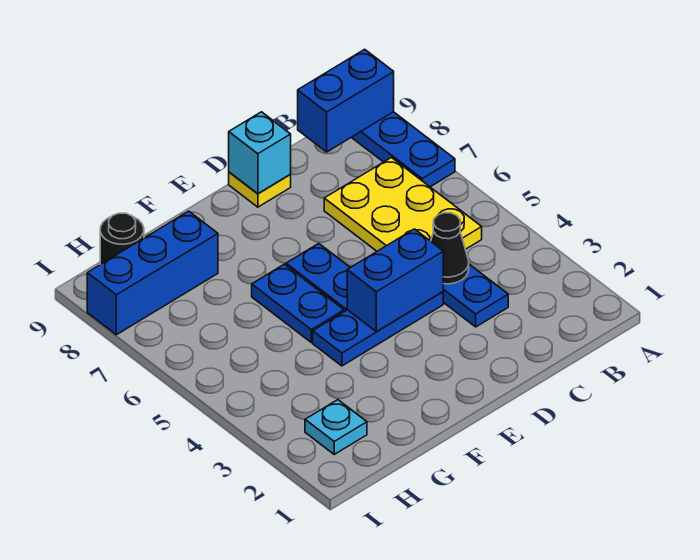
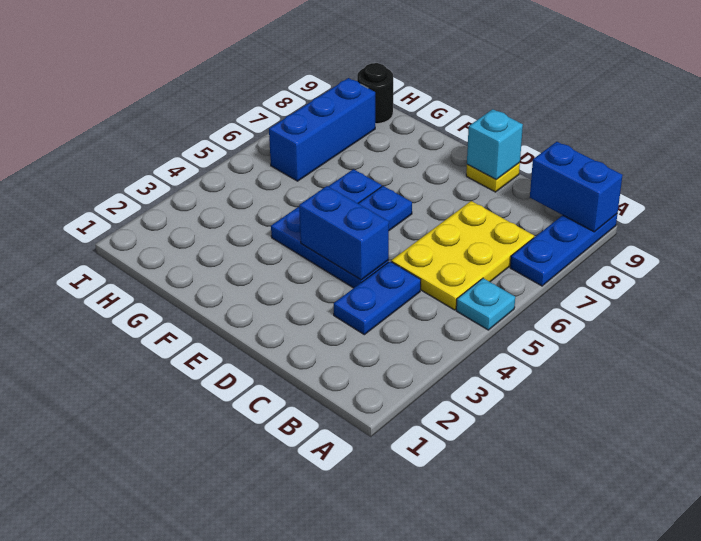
black cone C4 level 2 -> none
blue brick G8:I8 level 1 -> blue brick H6:H8 level 1
cyan plate H2 level 1 -> cyan plate A5 level 1

